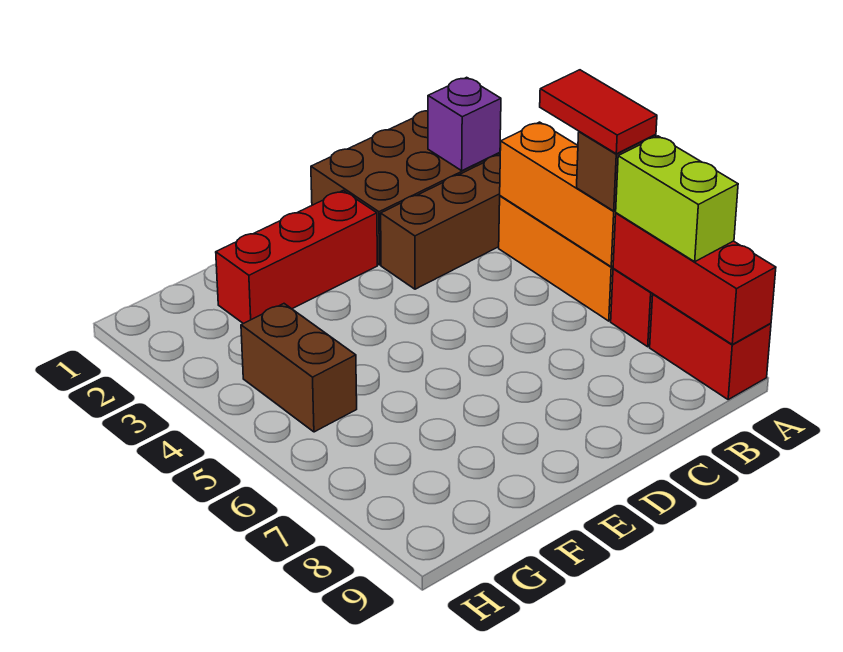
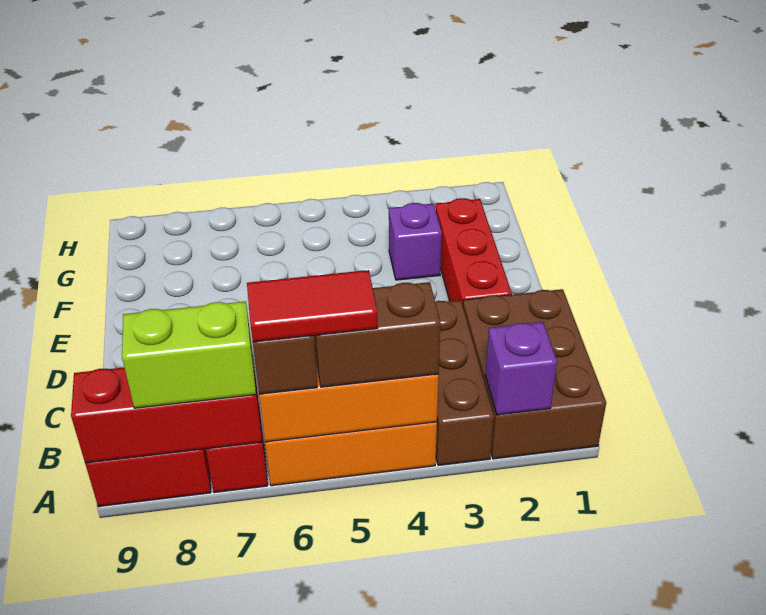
none -> purple brick F3 level 1
brown brick G4:G5 level 1 -> brown brick A4:A5 level 3

